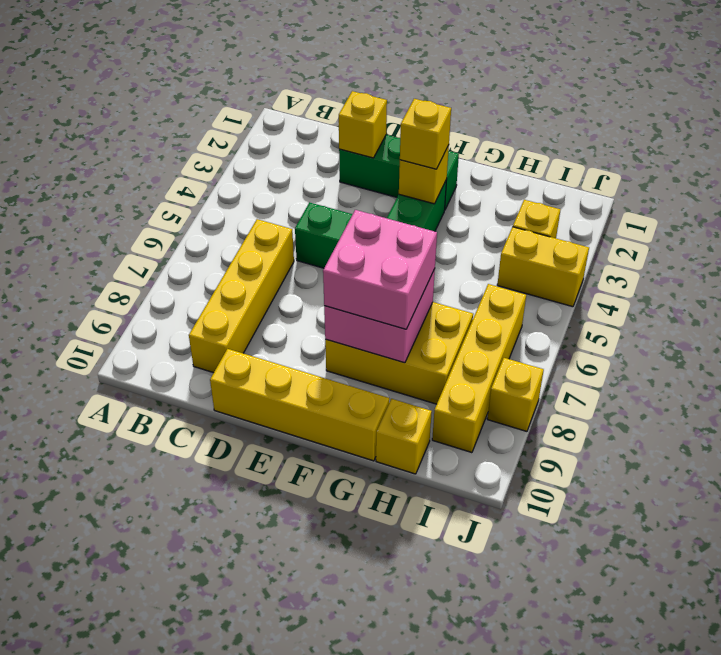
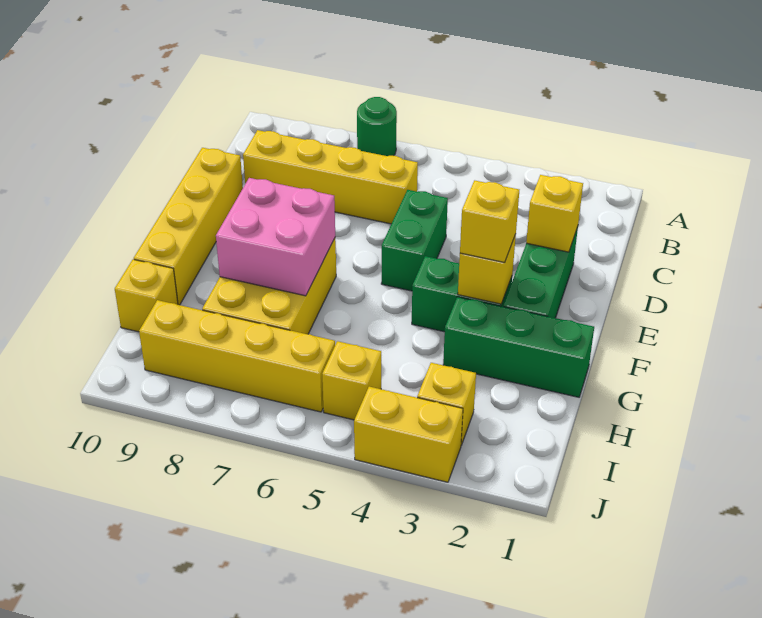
none -> green round brick A7 level 1
pink brick F7:G8 level 3 -> none
none -> green brick G1:G3 level 1
yellow brick I4:J4 level 1 -> yellow brick J3:J4 level 1
yellow brick J8 level 1 -> yellow brick I5 level 1

